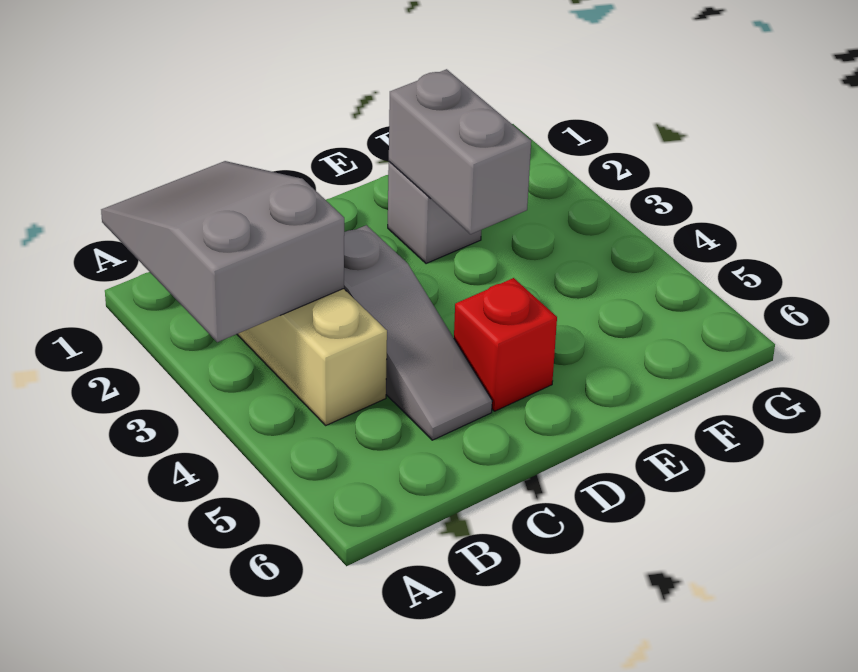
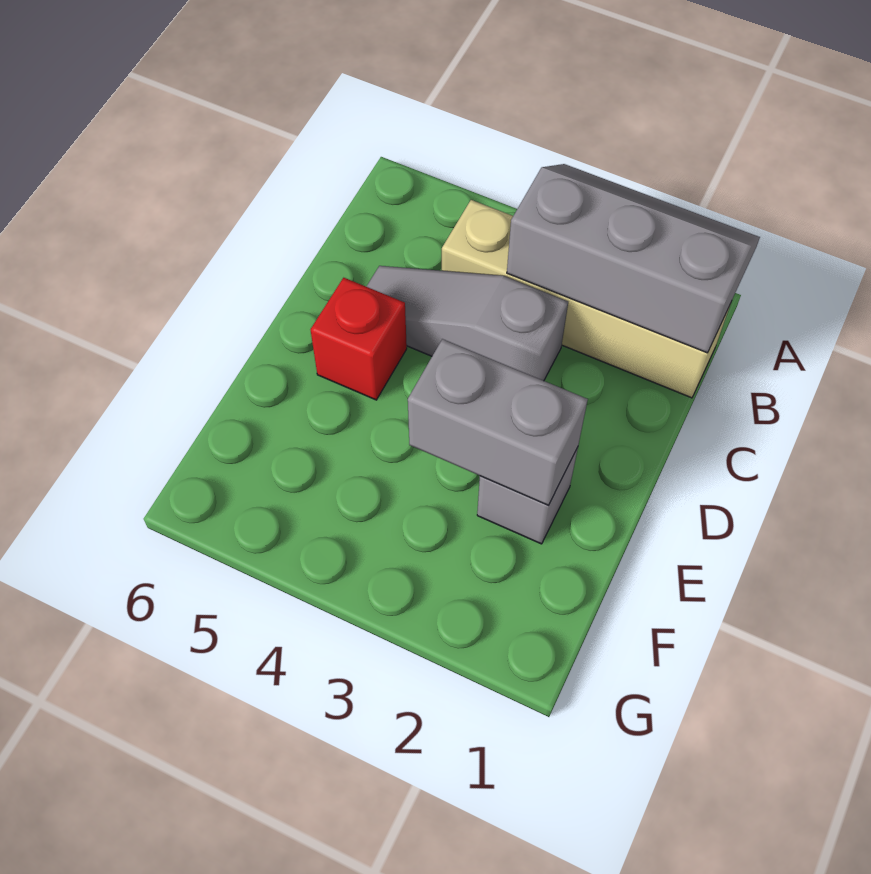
grey slope A1:B3 level 2 top 3 -> grey slope A1:B3 level 2 top B

